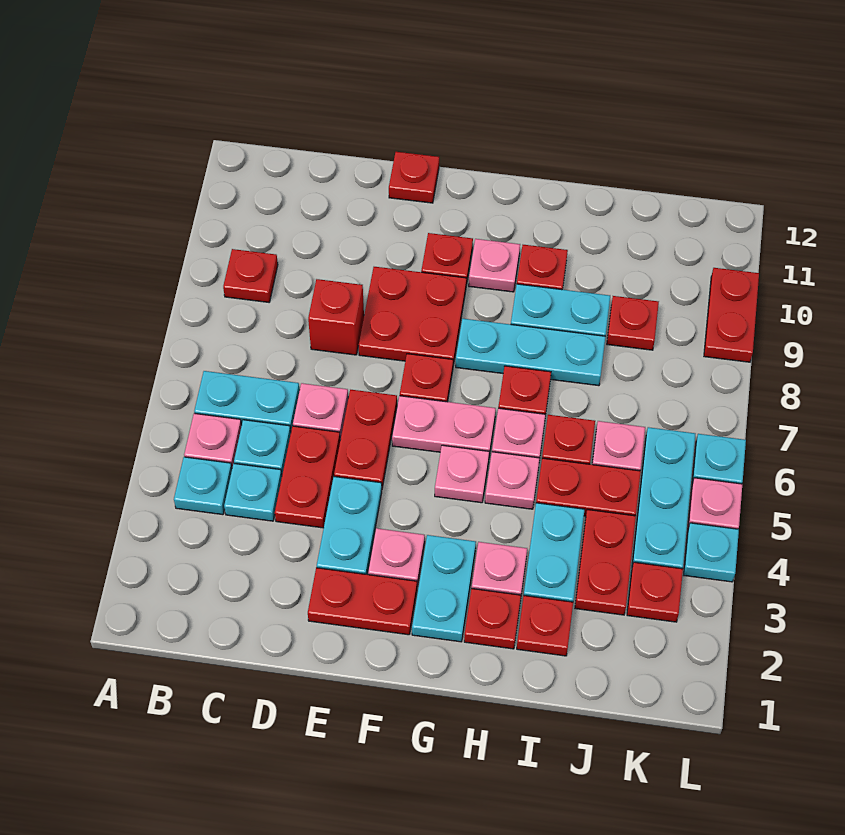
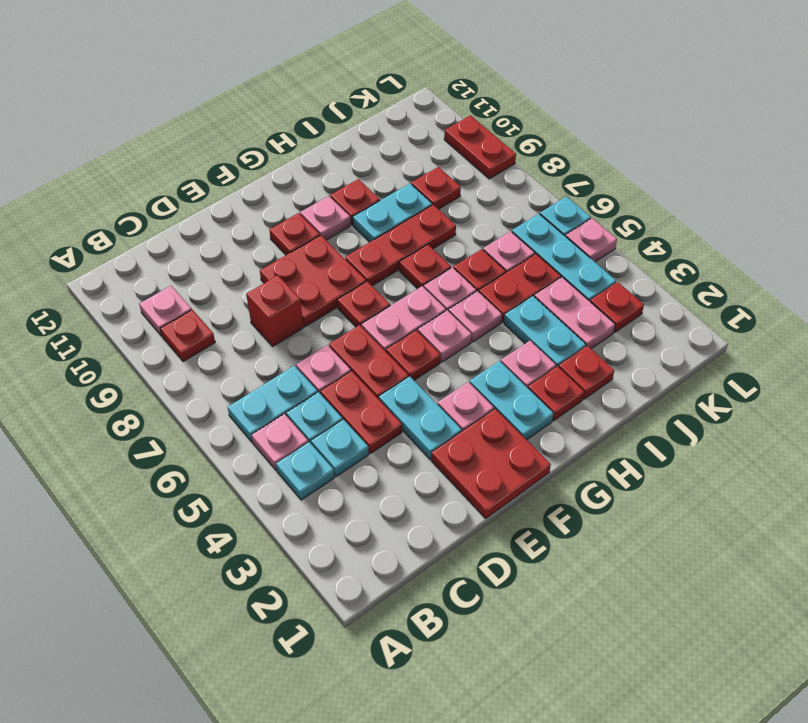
none -> pink plate B10 level 1
red plate E2:F2 level 1 -> red plate E1:F2 level 1
red plate E12 level 1 -> red plate F5 level 1
cyan plate G8:I8 level 1 -> red plate G8:I8 level 1
red plate J3:J4 level 1 -> pink plate J3:J4 level 1
cyan plate L4 level 1 -> none

